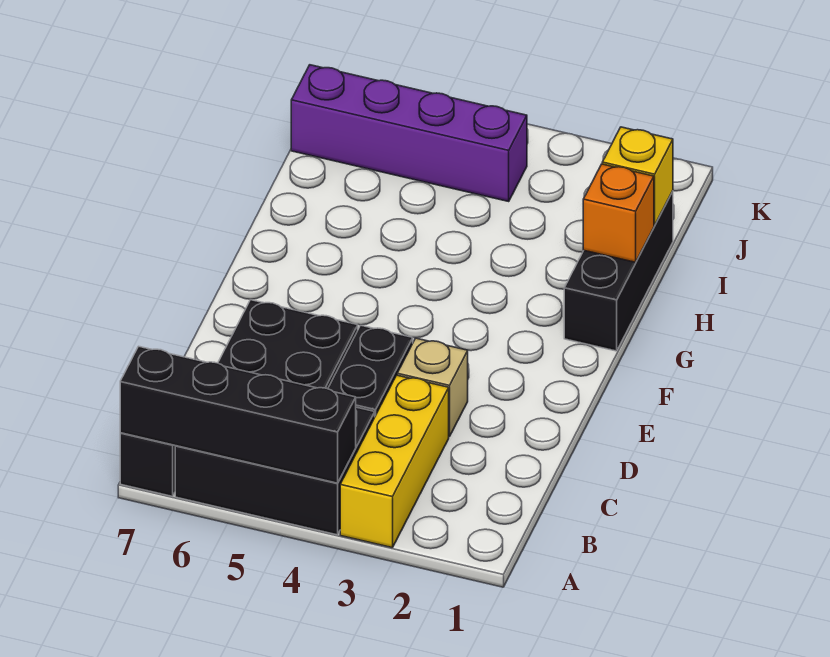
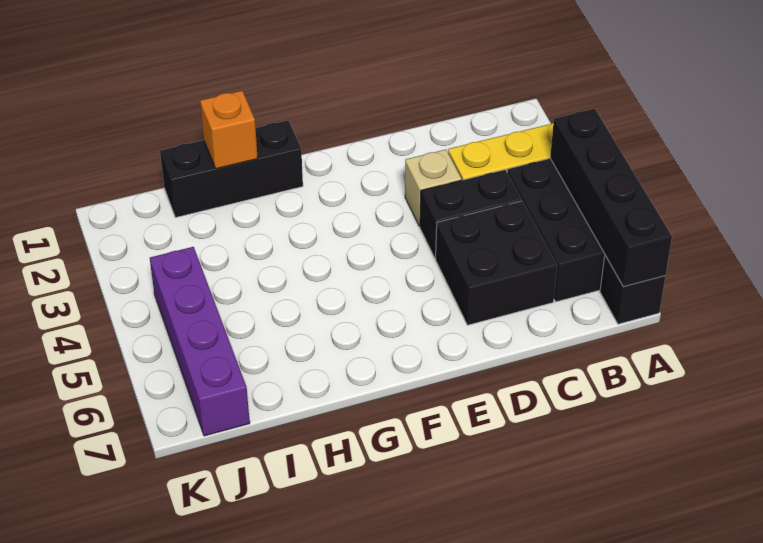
yellow brick I1 level 2 -> none

